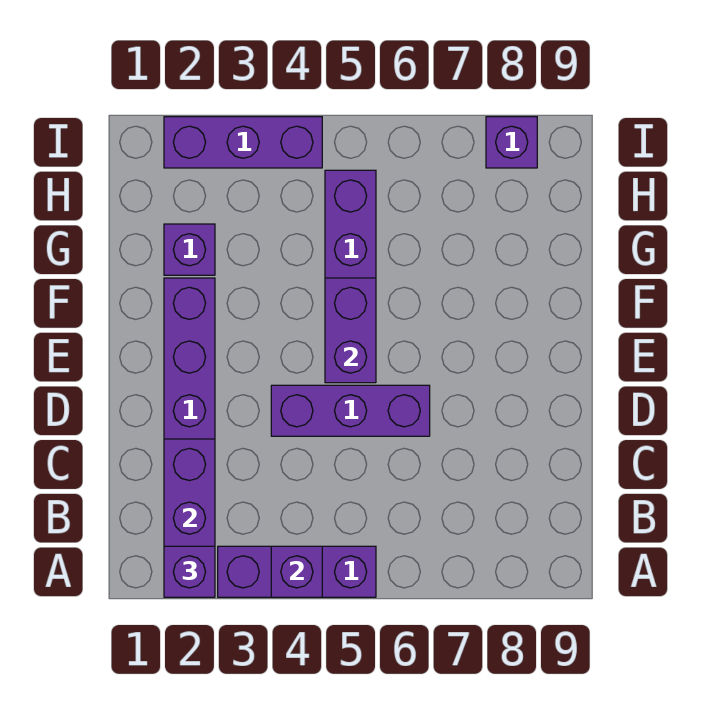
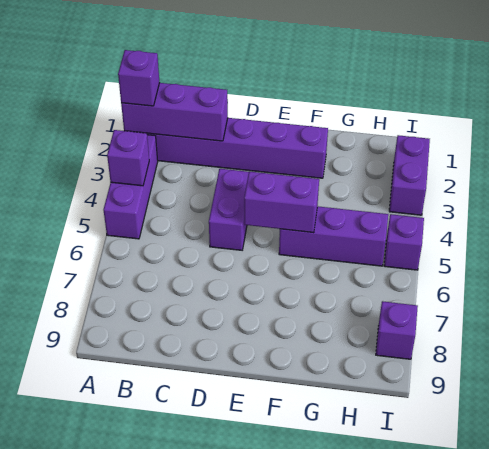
purple brick D4:D6 level 1 -> purple brick D4:D5 level 1
purple brick G2 level 1 -> purple brick I5 level 1
purple brick I2:I4 level 1 -> purple brick I2:I3 level 1

